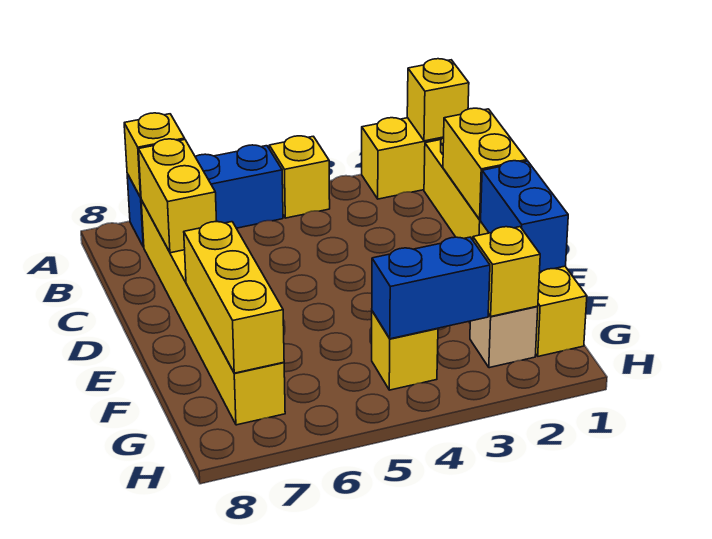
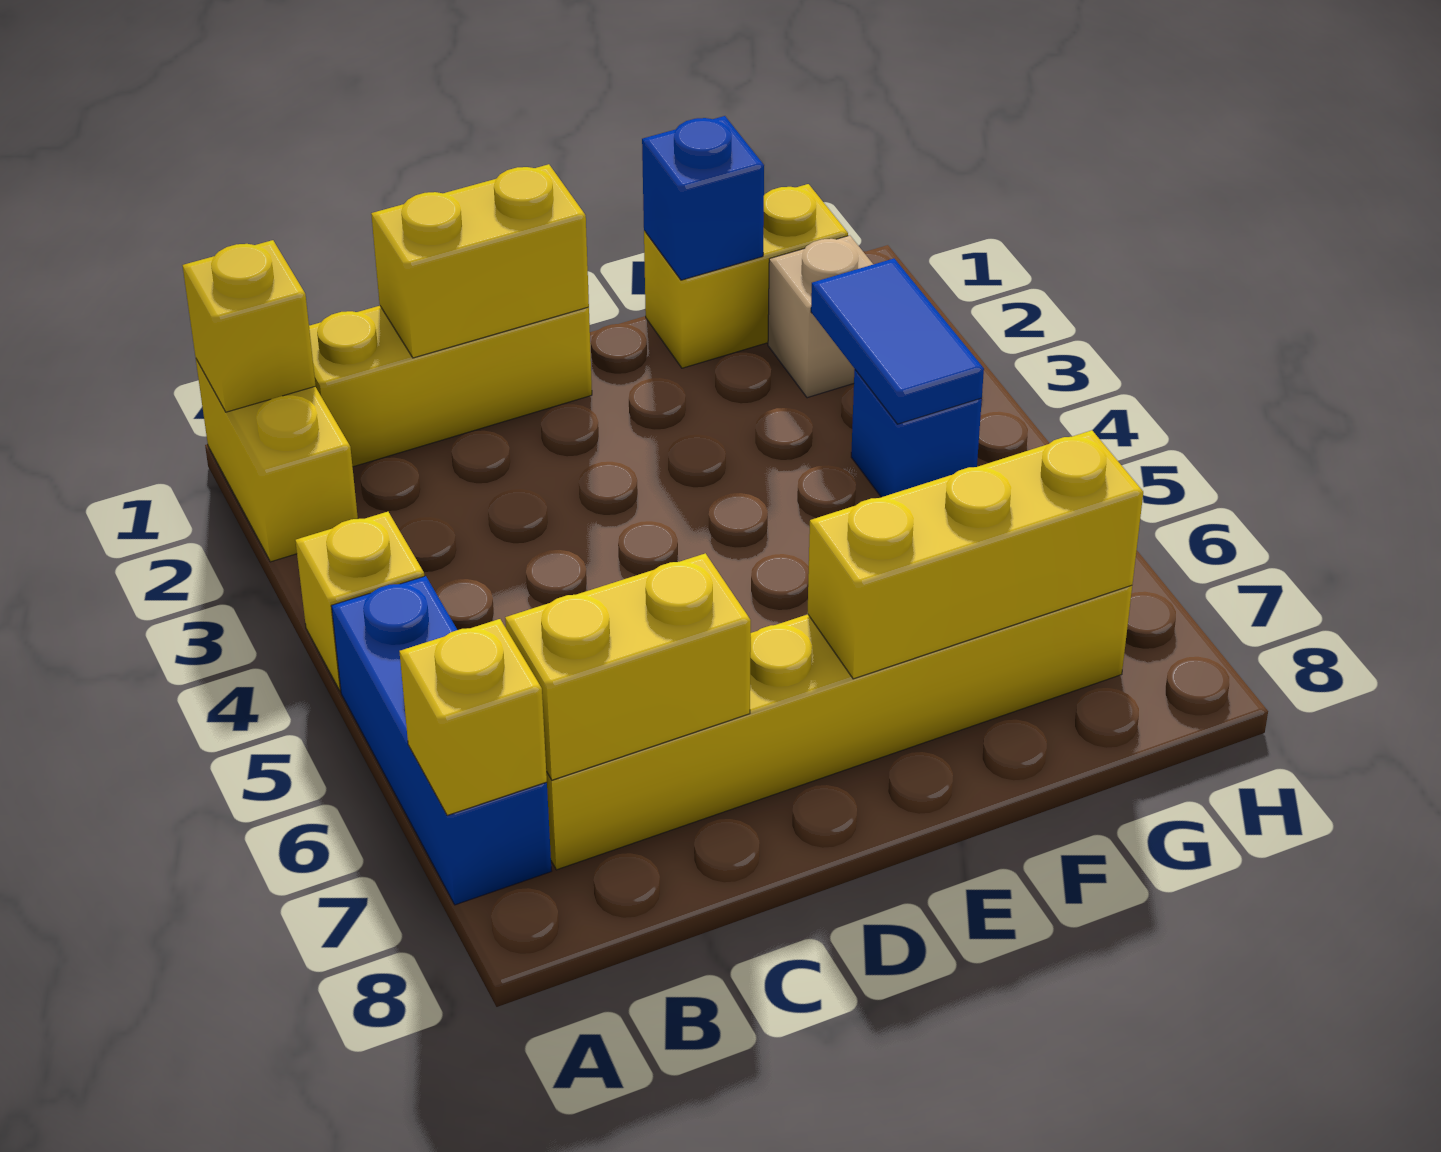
blue brick E1:F1 level 2 -> blue brick F1 level 2
yellow brick G2 level 2 -> none
blue brick G3:G4 level 2 -> blue tile G3:G4 level 2
yellow brick G4 level 1 -> blue brick G4 level 1

